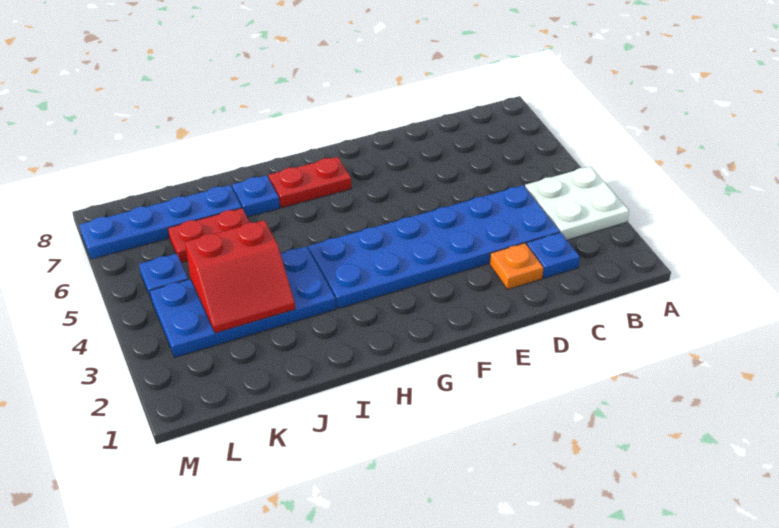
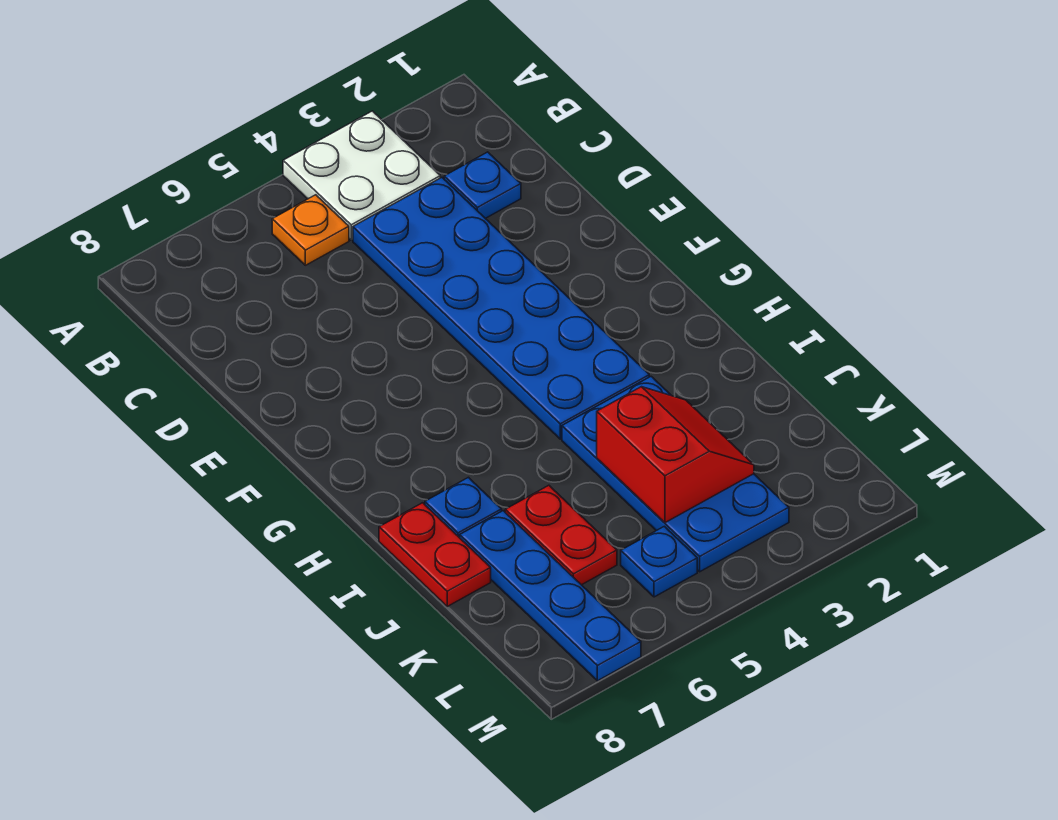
orange plate D2 level 1 -> orange plate B5 level 1
red plate G7:H7 level 1 -> red plate I8:J8 level 1

